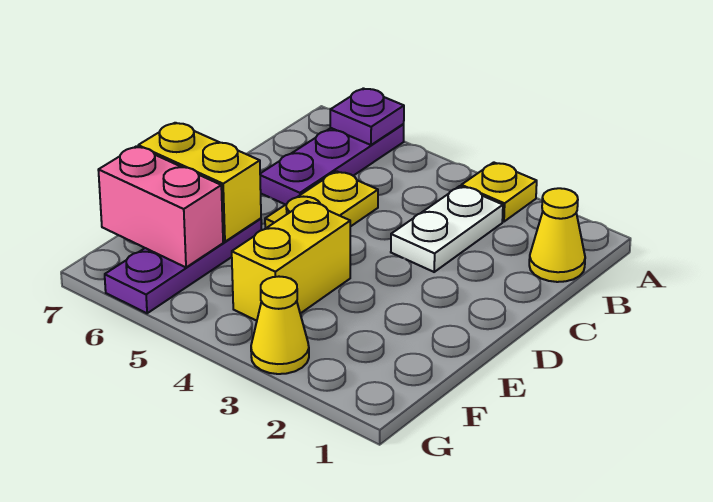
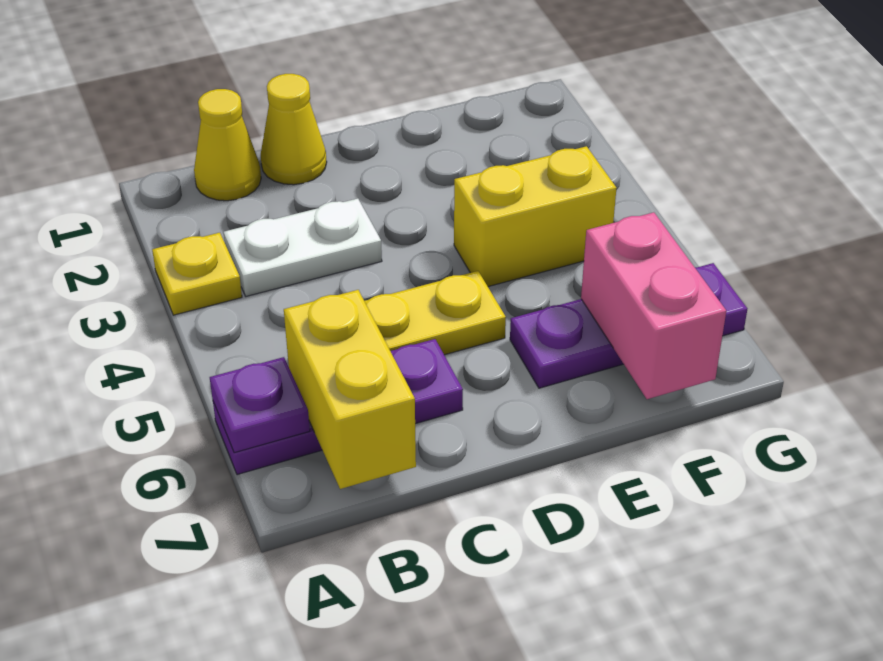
yellow brick E6:E7 level 2 -> yellow brick B6:B7 level 2
yellow cone G3 level 1 -> yellow cone C1 level 1

